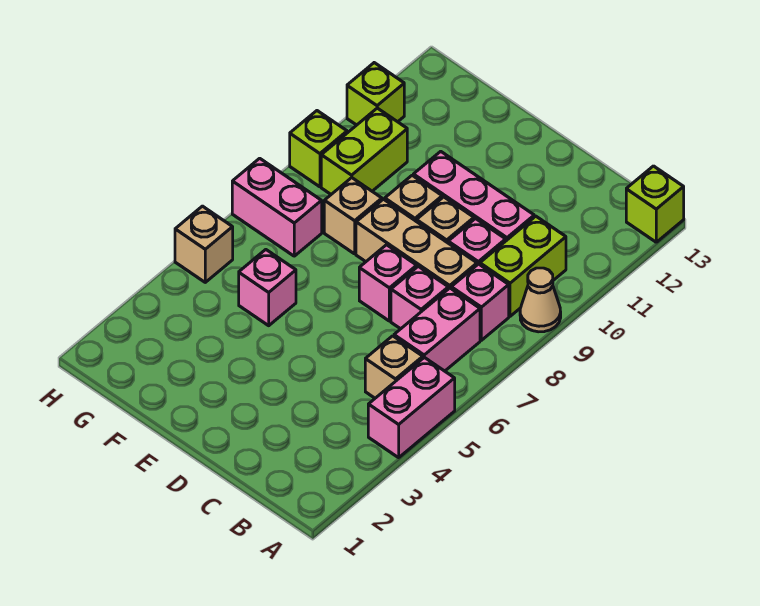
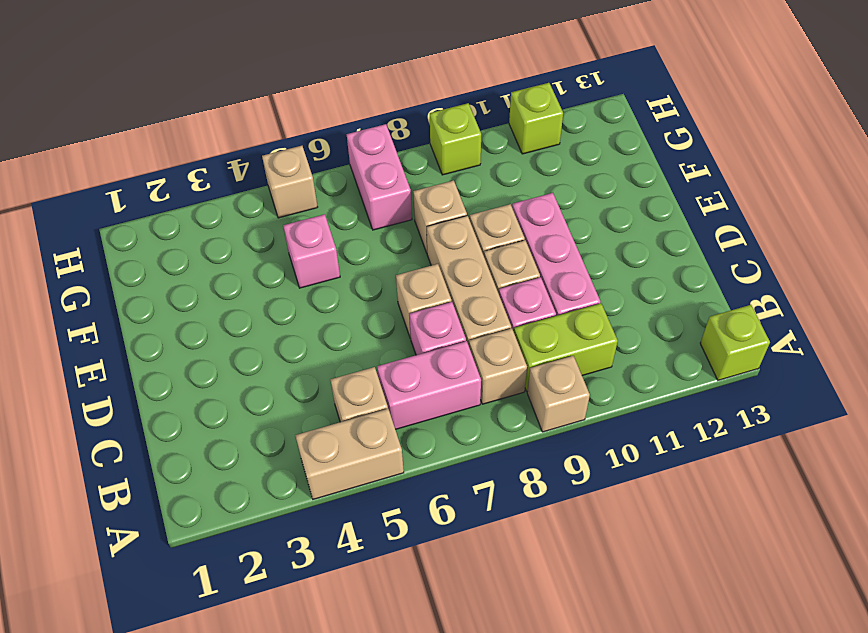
pink brick A4:A5 level 1 -> tan brick A4:A5 level 1
tan cone A9 level 1 -> tan brick A9 level 1
pink brick B8 level 1 -> tan brick B8 level 1
pink brick D7 level 1 -> tan brick D7 level 1
lime brick G9:G10 level 1 -> none

